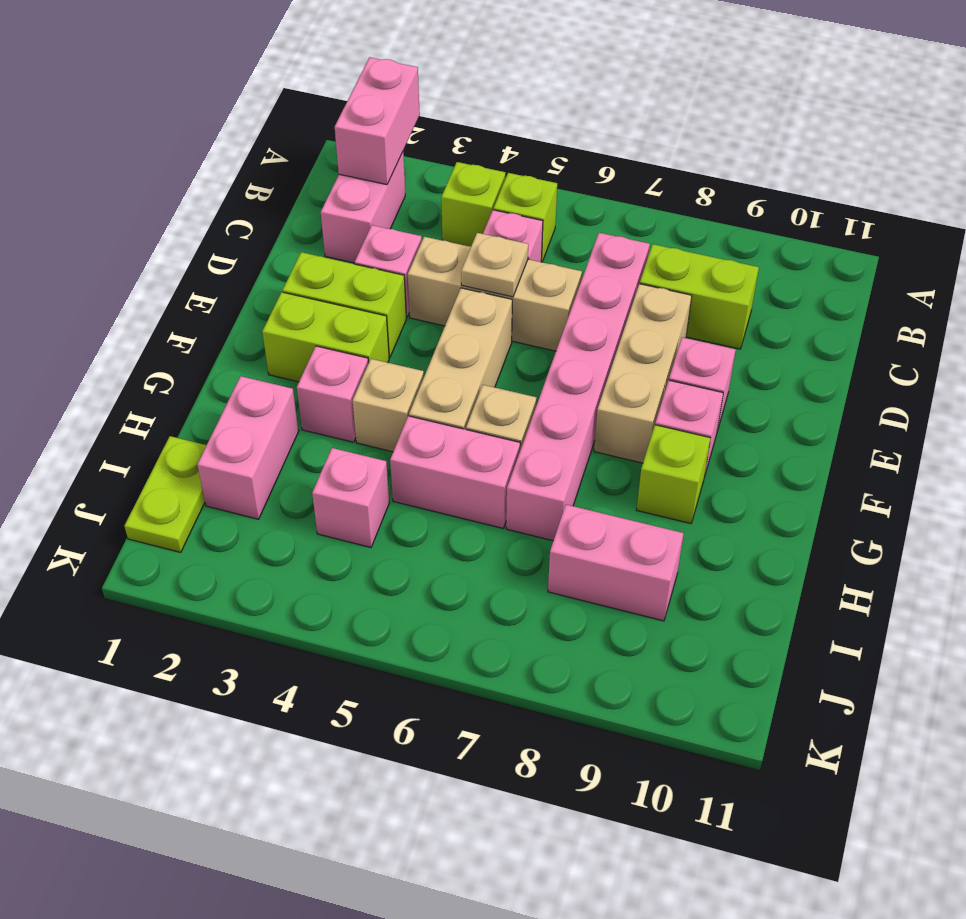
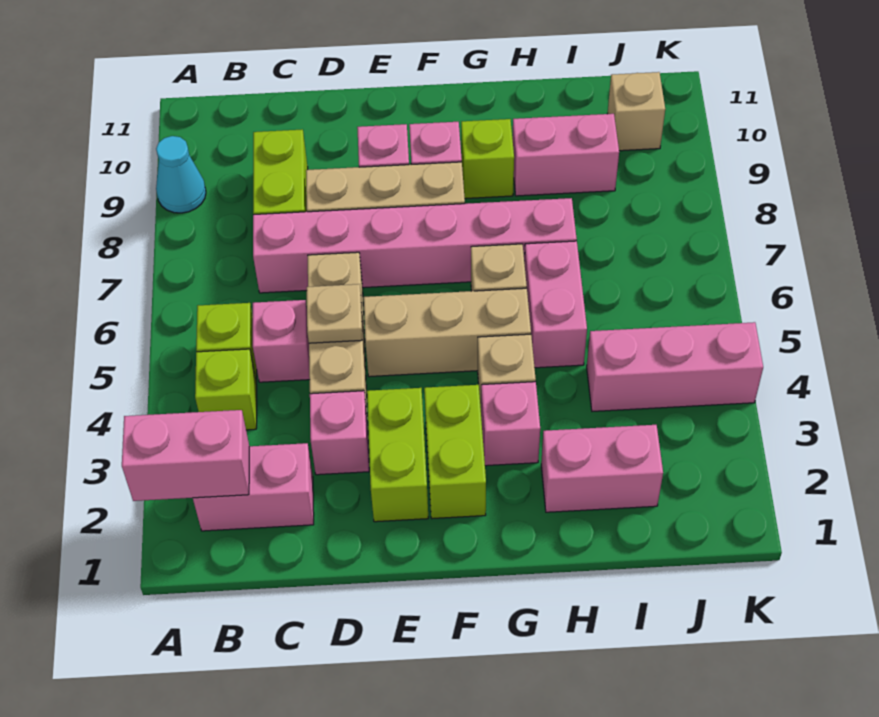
none -> cyan cone A9 level 1
lime plate I1:J1 level 1 -> none
pink brick I4 level 1 -> pink brick I4:K4 level 1
pink brick I8:I9 level 1 -> pink brick H9:I9 level 1
none -> tan brick J10 level 1

